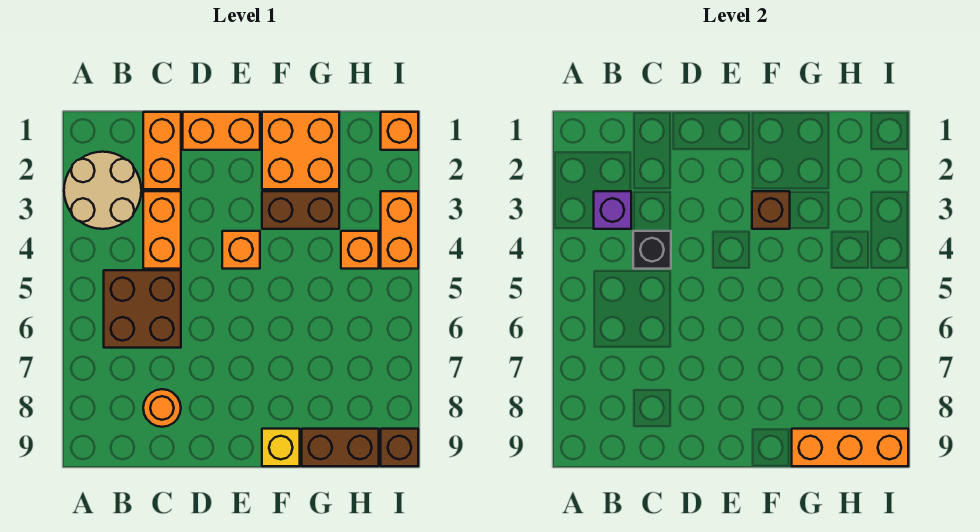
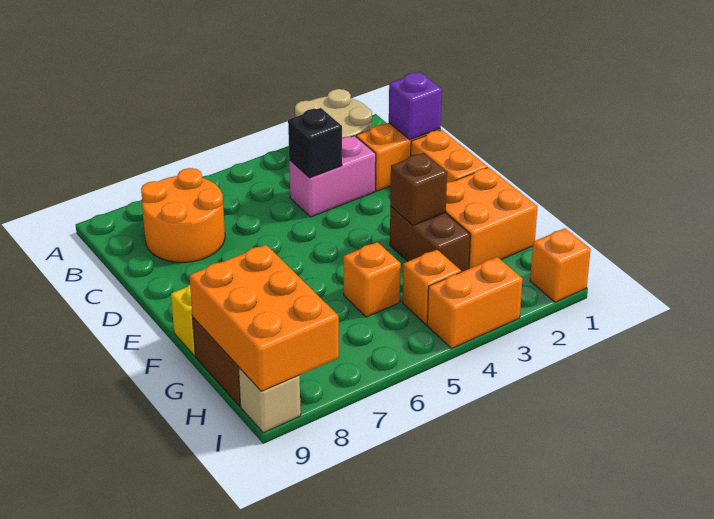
purple brick B3 level 2 -> purple brick C1 level 2
brown brick B5:C6 level 1 -> none
orange brick C3:C4 level 1 -> pink brick C3:C4 level 1
orange round brick C8 level 1 -> orange round brick B7:C8 level 1
orange brick E4 level 1 -> orange brick G5 level 1
orange brick G9:I9 level 2 -> orange brick G8:I9 level 2
brown brick I9 level 1 -> tan brick I9 level 1

